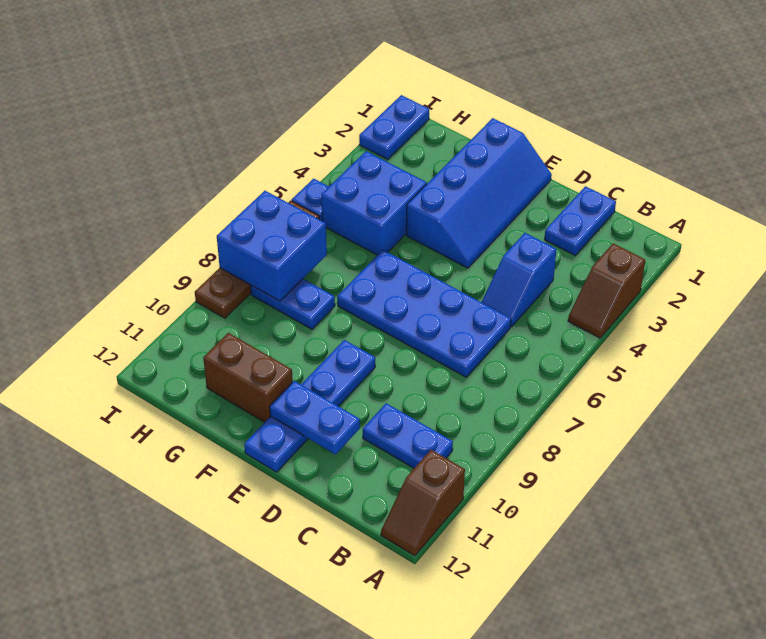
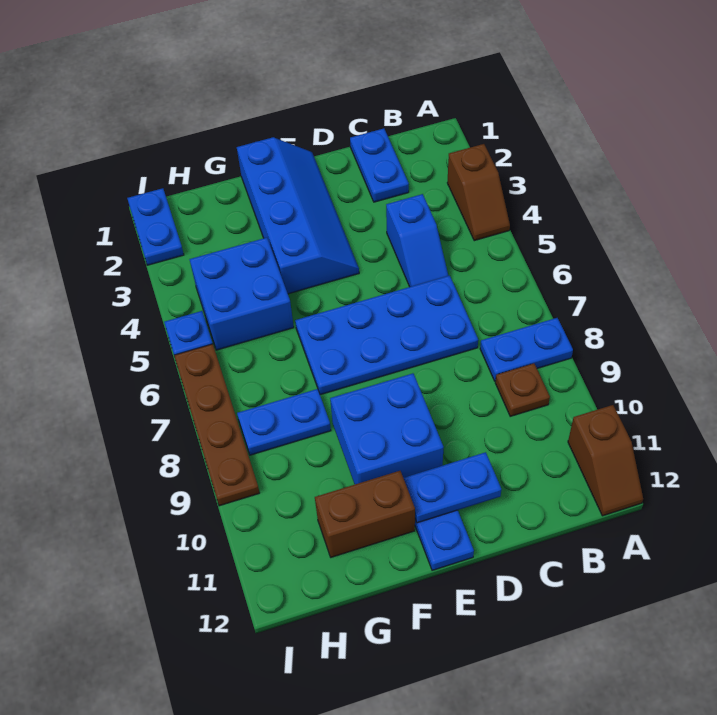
none -> brown plate B9 level 1
blue plate B10:C10 level 1 -> blue plate A8:B8 level 1
blue brick H7:I8 level 2 -> blue brick E9:F10 level 2

